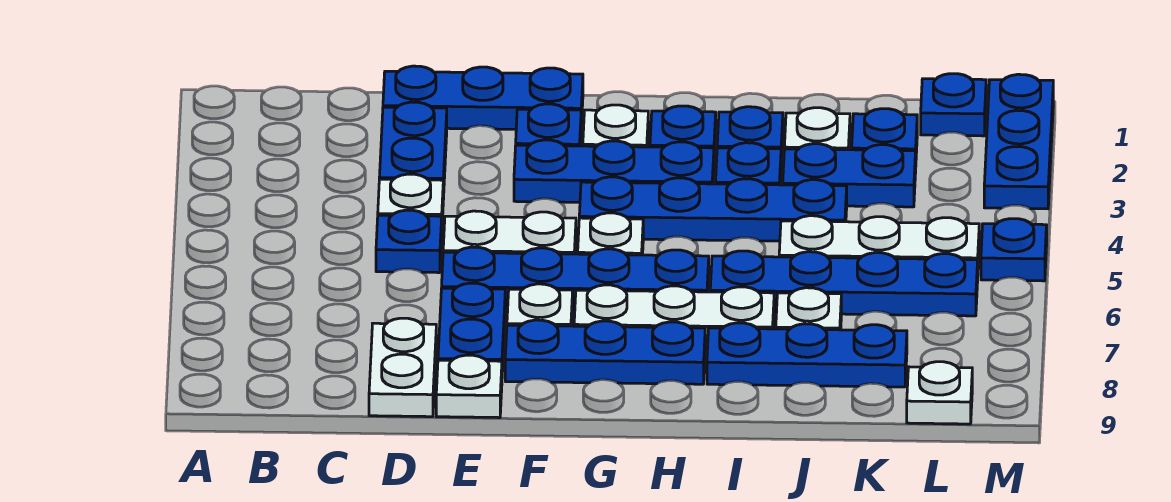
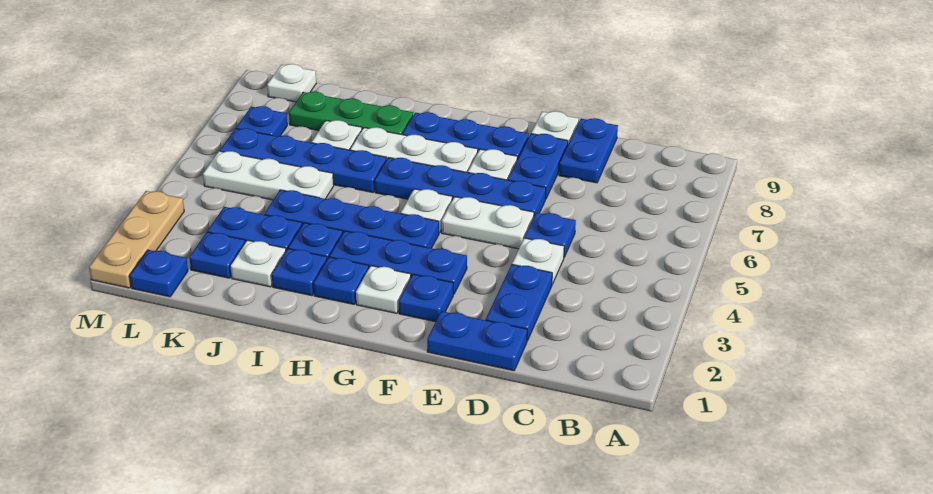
blue plate D1:F1 level 1 -> blue plate D1:E1 level 1
white plate D8:D9 level 1 -> blue plate D8:D9 level 1
blue plate I8:K8 level 1 -> green plate I8:K8 level 1
blue plate M1:M3 level 1 -> tan plate M1:M3 level 1
blue plate M5 level 1 -> blue plate L7 level 1

